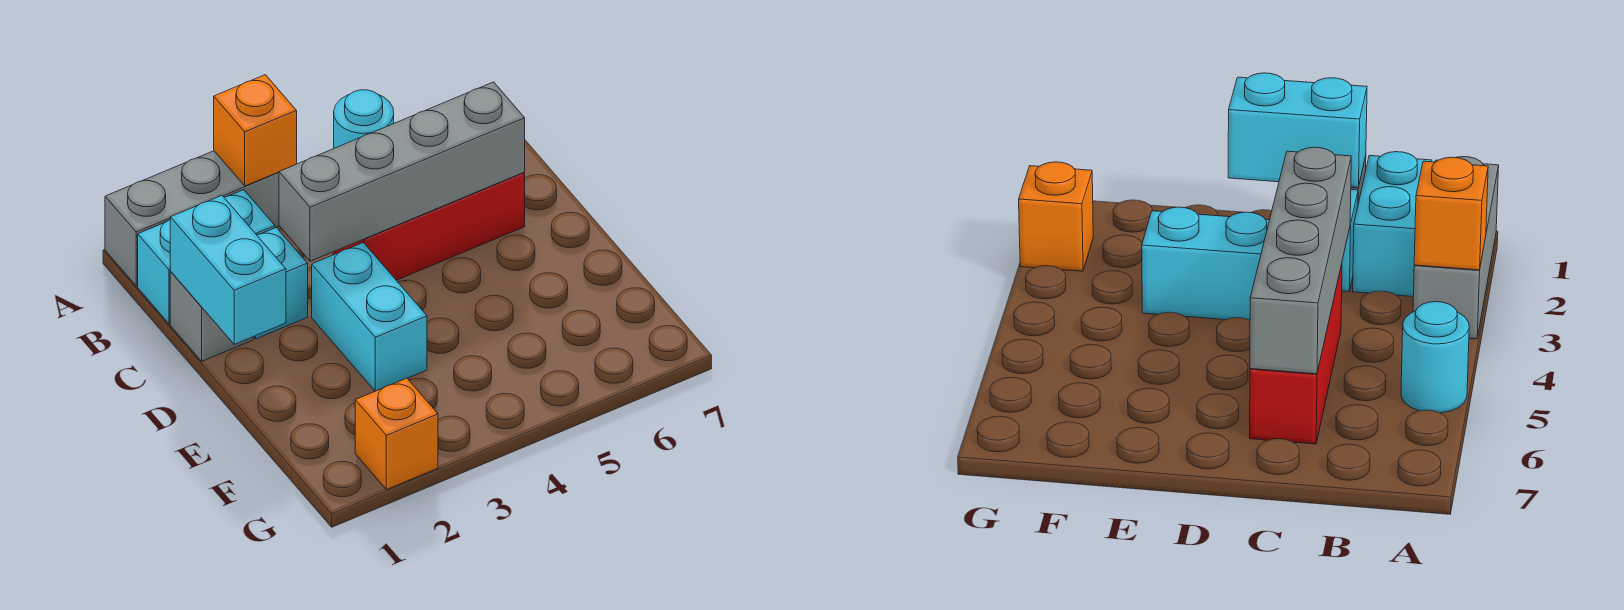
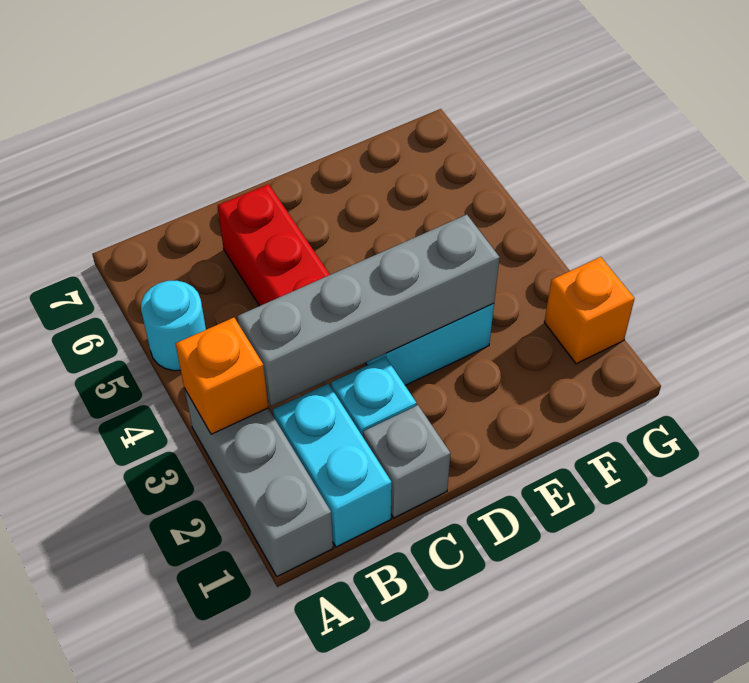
cyan brick C1:D1 level 2 -> none
grey brick C3:C6 level 2 -> grey brick B3:E3 level 2

